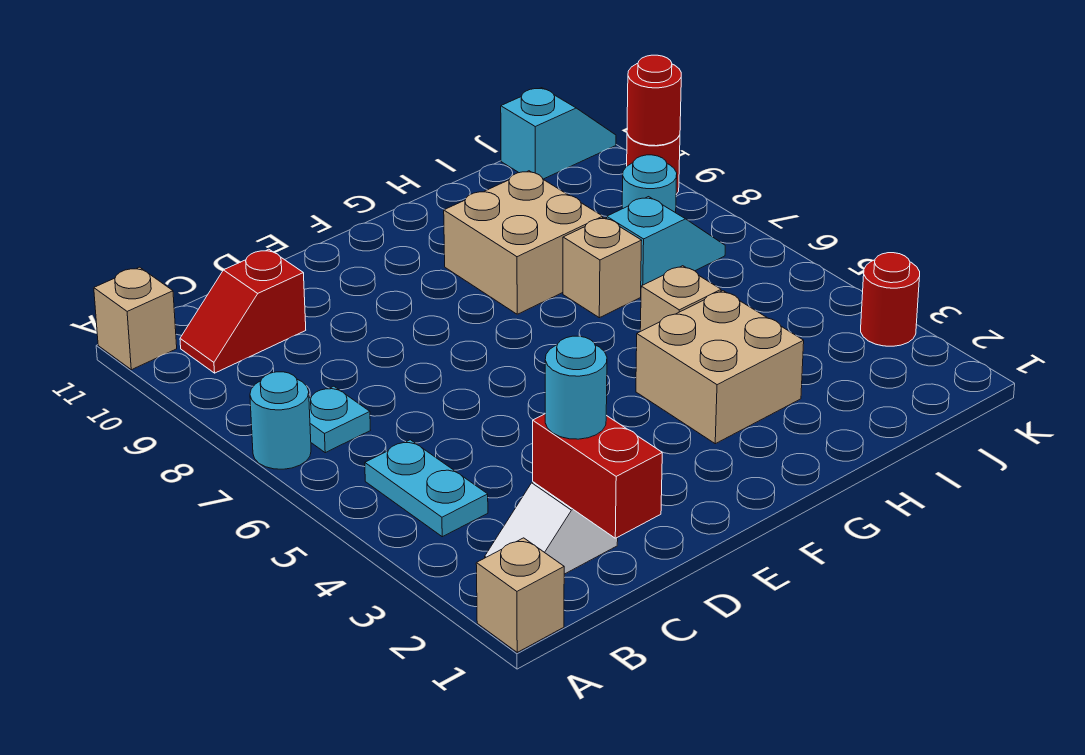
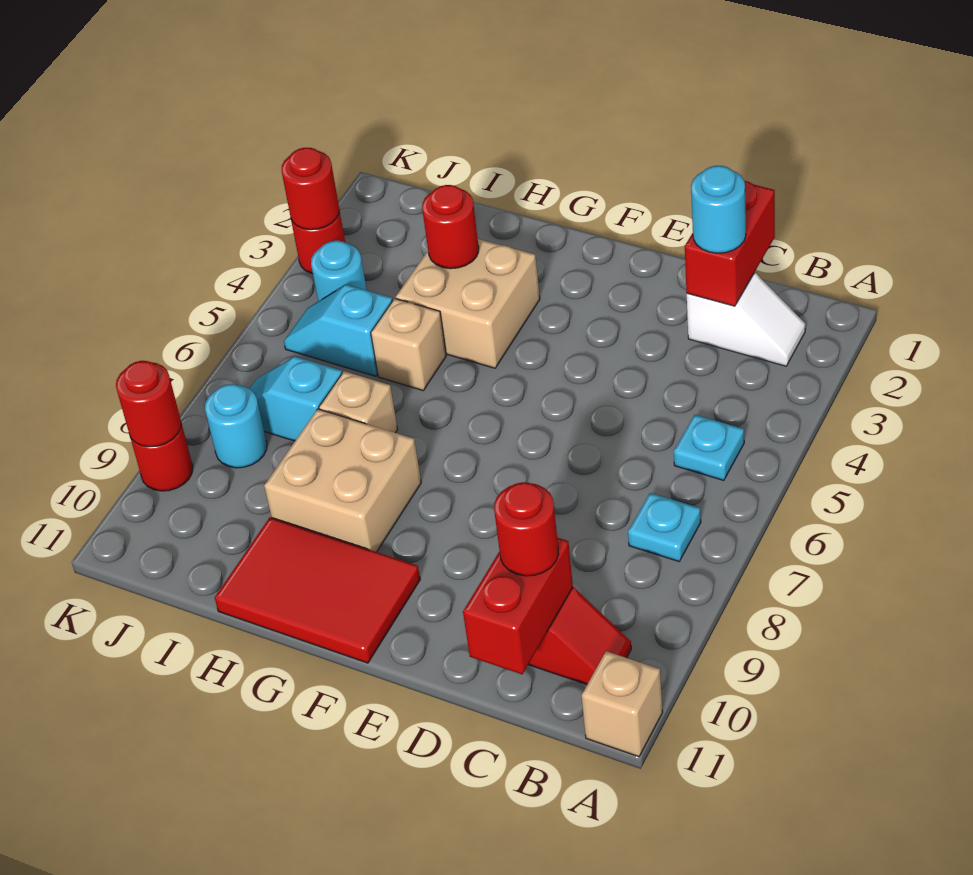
tan brick A1 level 1 -> none
cyan round brick A7 level 1 -> cyan round brick J4 level 1
cyan plate B4:B5 level 1 -> cyan plate B5 level 1
none -> red brick C10:C11 level 2
none -> red round brick C10 level 3
none -> red tile F10:H11 level 1
none -> red round brick H3 level 2
cyan slope J11:K11 level 1 top J -> cyan slope I5:J5 level 1 top I
none -> red round brick K3 level 2

